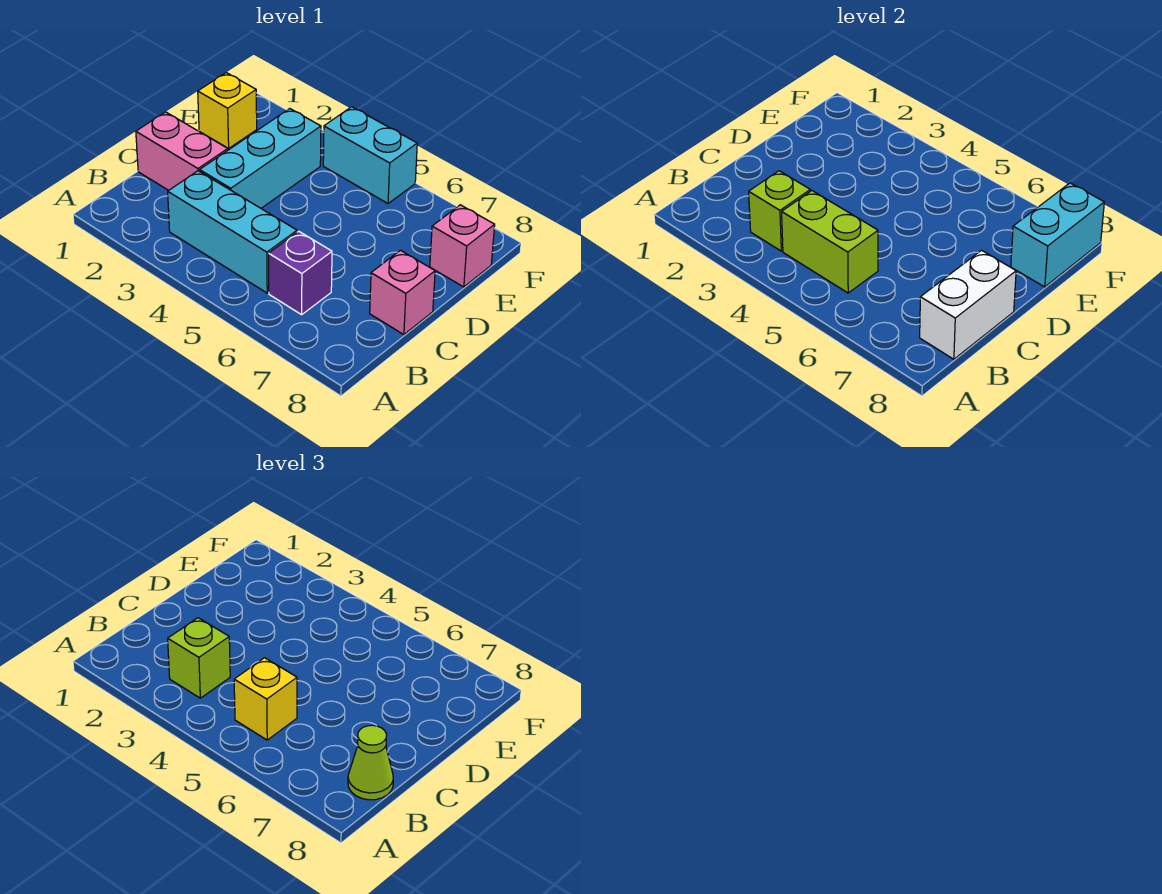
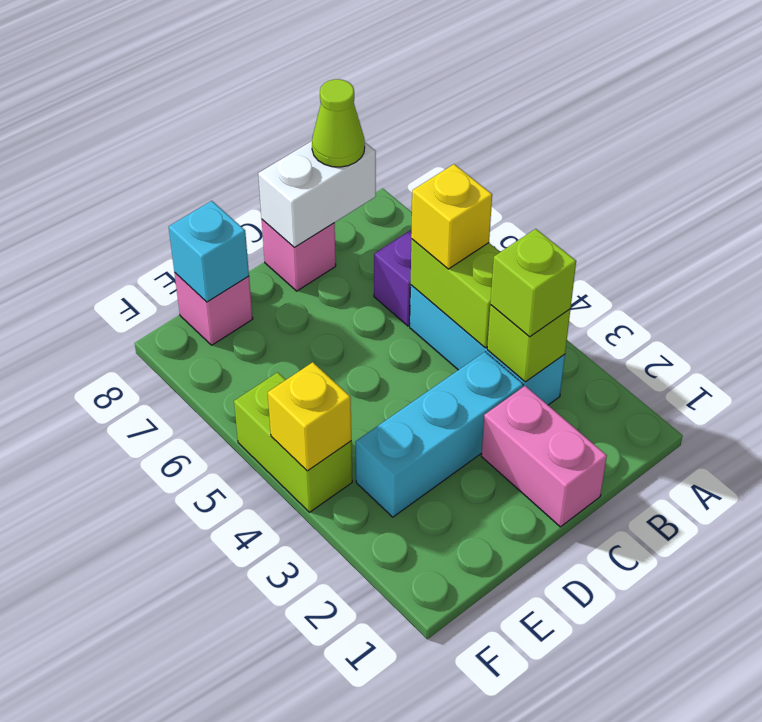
yellow brick E1 level 1 -> yellow brick F4 level 2
cyan brick E8:F8 level 2 -> cyan brick E8 level 2
cyan brick F4:F5 level 1 -> lime brick F4:F5 level 1

